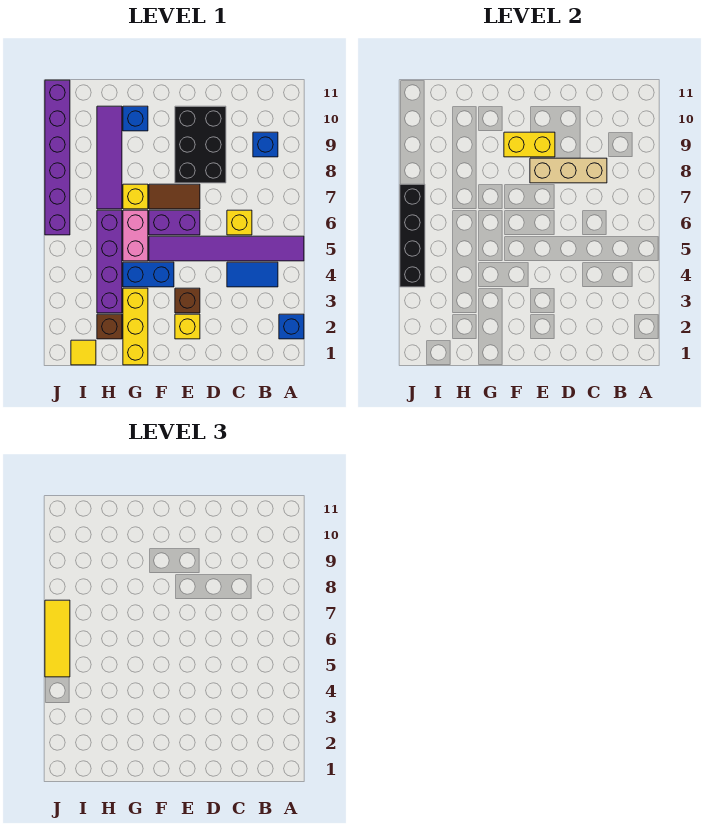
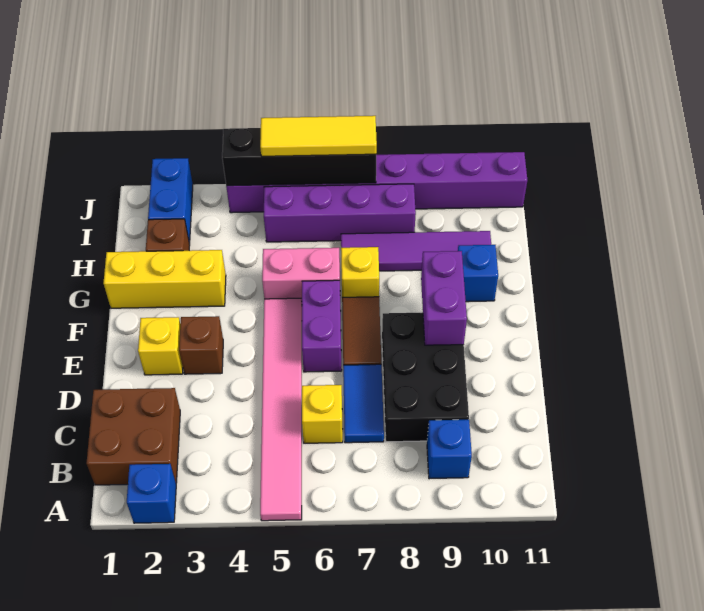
purple tile A5:F5 level 1 -> pink tile A5:F5 level 1
none -> brown brick B1:C2 level 1
blue tile B4:C4 level 1 -> blue tile C7:D7 level 1
tan brick C8:E8 level 2 -> none
black brick D8:E10 level 1 -> black brick C8:E9 level 1
yellow brick E9:F9 level 2 -> purple brick E9:F9 level 2
blue brick F4:G4 level 1 -> blue brick I2:J2 level 1
purple brick H3:H6 level 1 -> purple brick I5:I8 level 1
yellow tile I1 level 1 -> none
purple brick J6:J11 level 1 -> purple brick J4:J11 level 1

